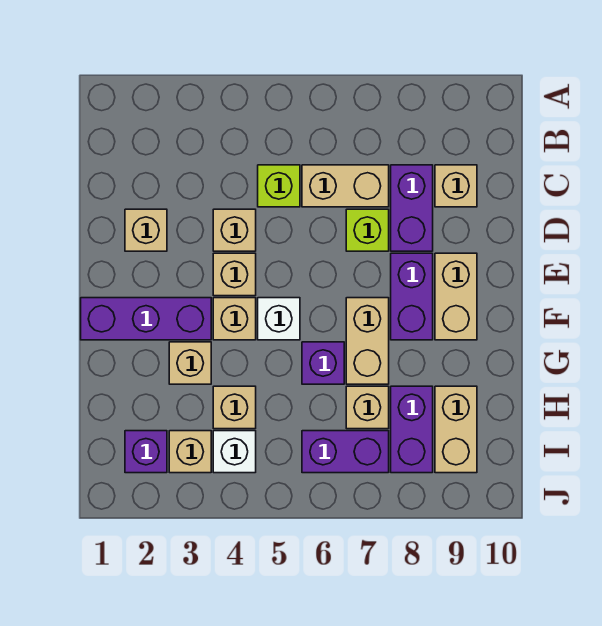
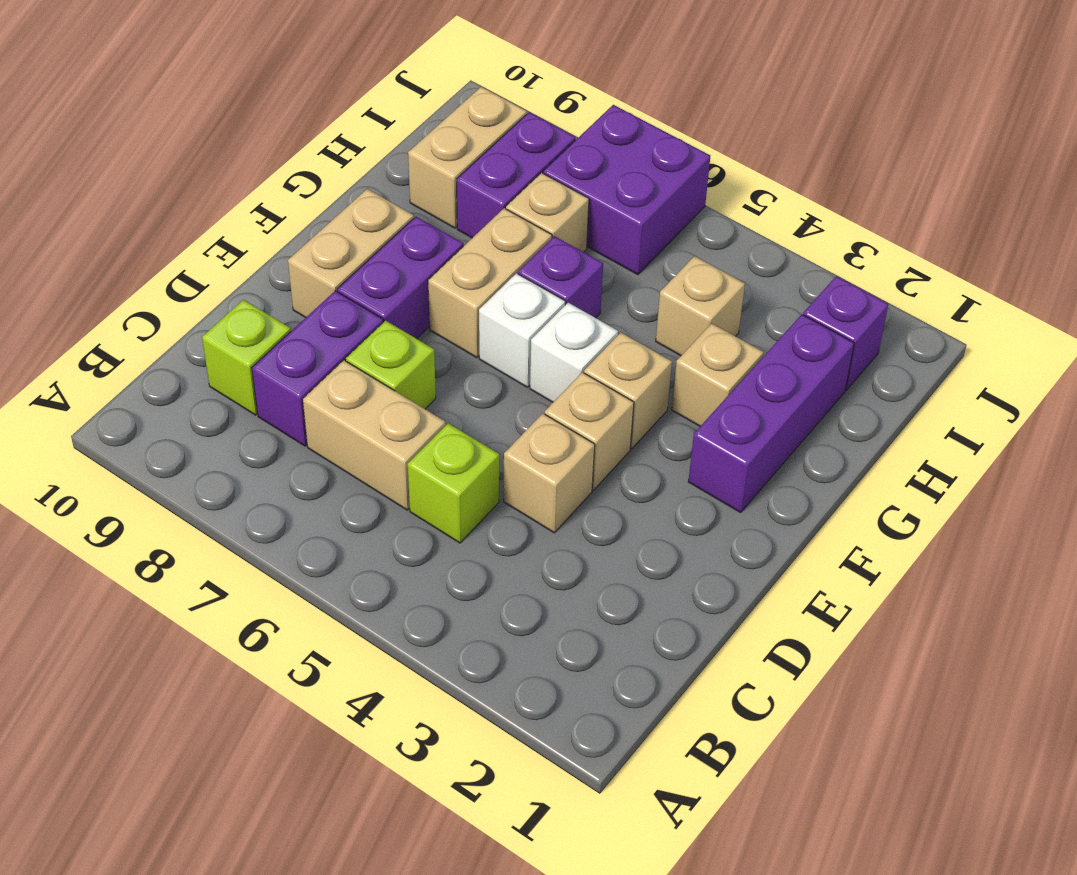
tan brick C9 level 1 -> lime brick C9 level 1
tan brick D2 level 1 -> none
purple brick F1:F3 level 1 -> purple brick F2:H2 level 1
tan brick I3 level 1 -> none
white brick I4 level 1 -> white brick F6 level 1
purple brick I6:I7 level 1 -> purple brick I6:J7 level 1

